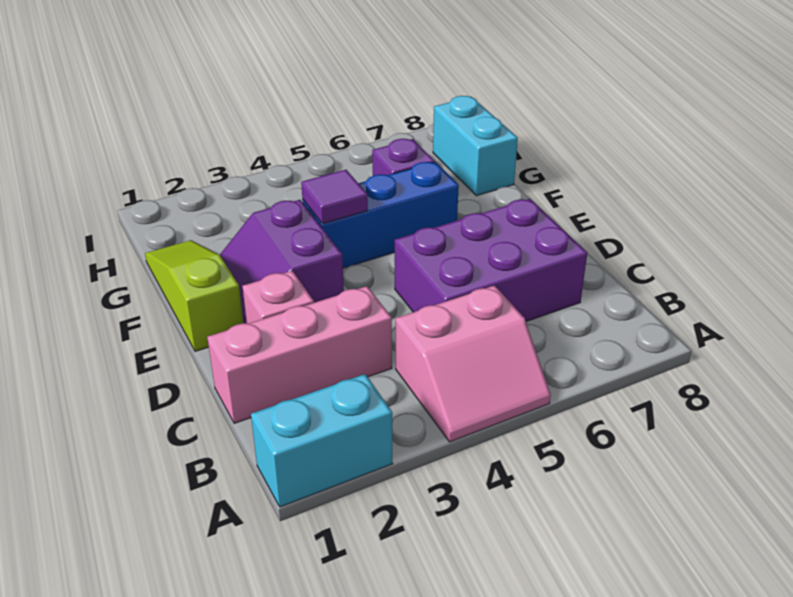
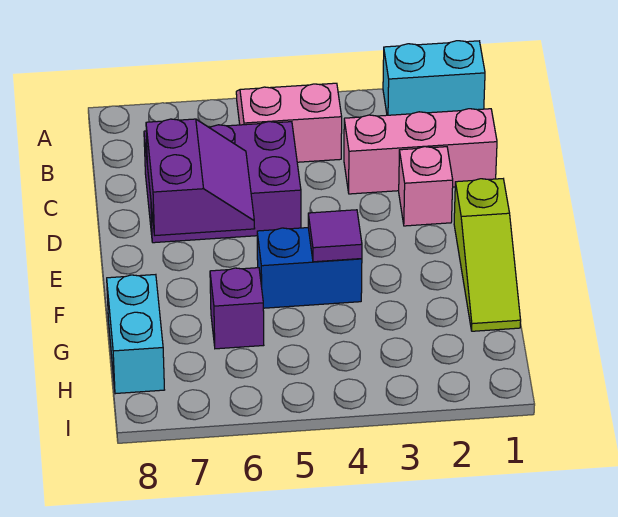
purple slope E2:F3 level 1 top 3 -> purple slope D6:E7 level 2 top 7
blue brick F4:F6 level 1 -> blue brick F4:F5 level 1

